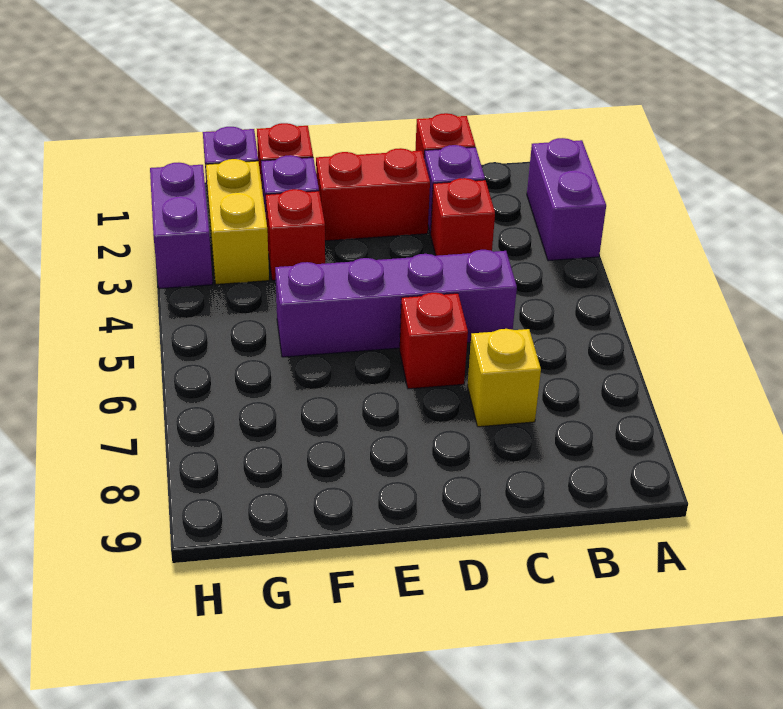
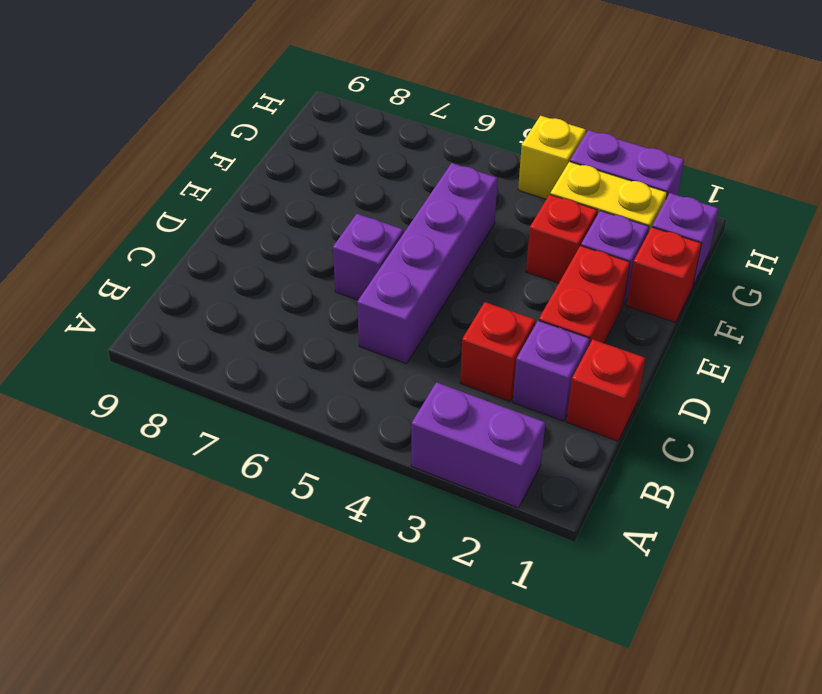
yellow brick C7 level 1 -> yellow brick H4 level 1
red brick D6 level 1 -> purple brick D6 level 1

